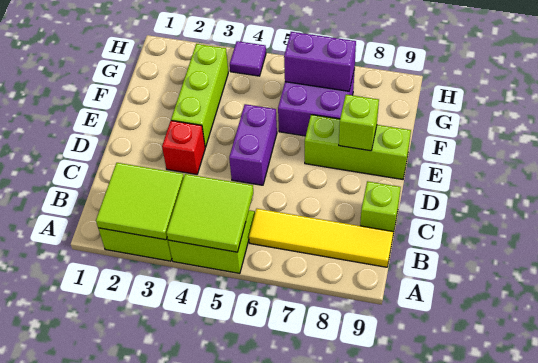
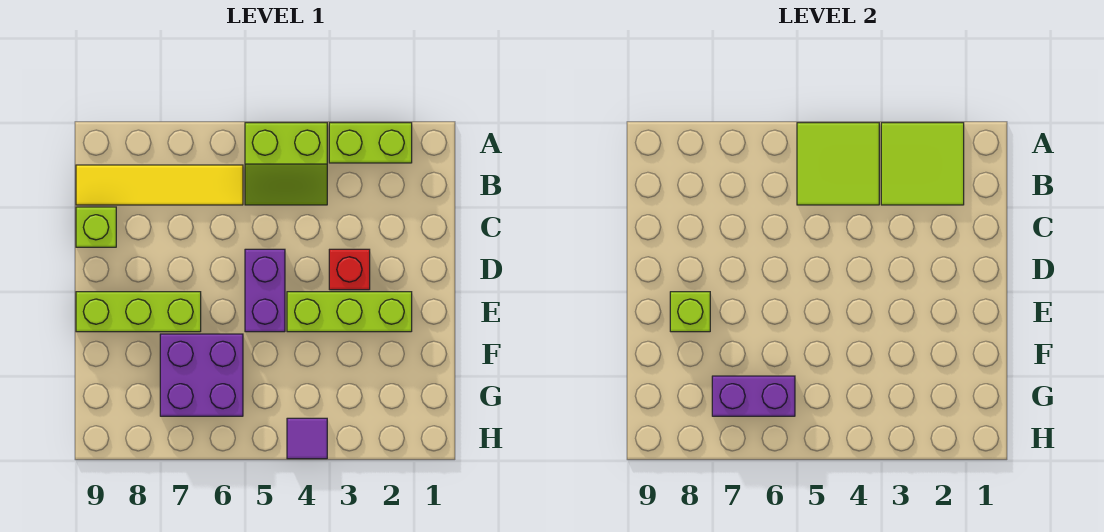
lime brick E3:G3 level 1 -> lime brick E2:E4 level 1

